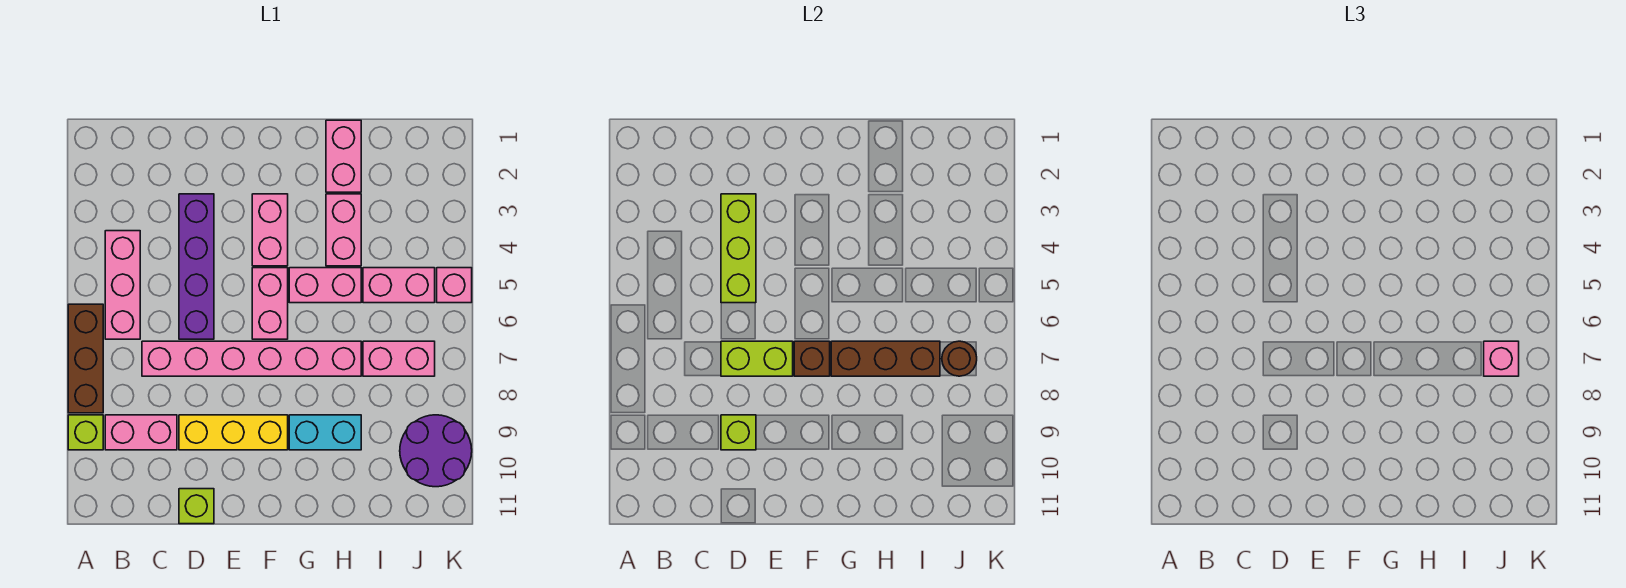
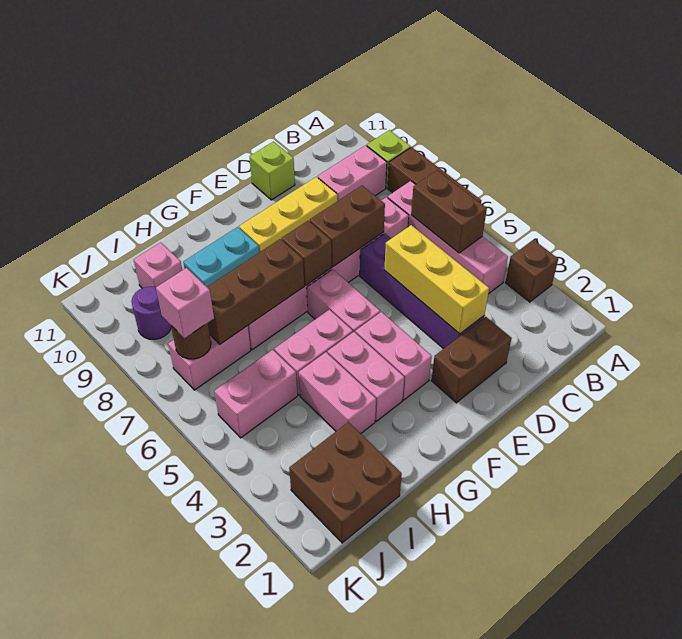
none -> brown brick A3 level 1
pink brick B4:B6 level 1 -> pink brick B4:B7 level 1
none -> brown brick B5:B6 level 2
none -> brown brick D2:E2 level 1
lime brick D3:D5 level 2 -> yellow brick D3:D5 level 2
lime brick D7:E7 level 2 -> brown brick D7:E7 level 2
lime brick D9 level 2 -> none
pink brick H1:H2 level 1 -> pink brick G3:G4 level 1
none -> brown brick I1:J2 level 1
purple round brick J9:K10 level 1 -> purple round brick J9 level 1
pink brick K5 level 1 -> pink brick I10 level 1

